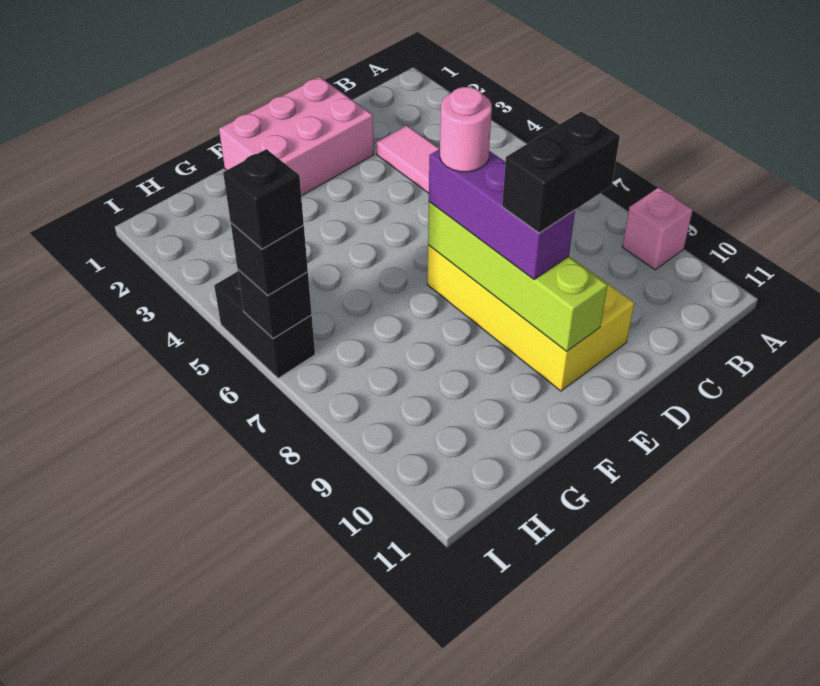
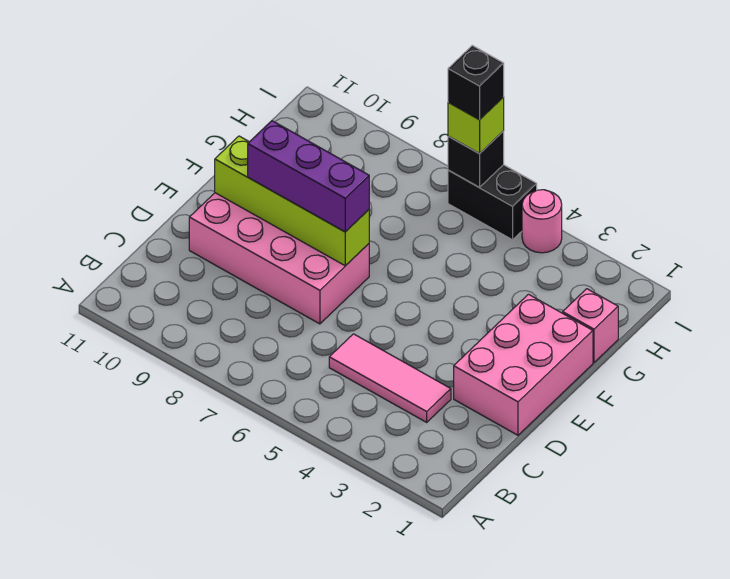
pink brick A9 level 1 -> pink brick G1 level 1
yellow brick D7:E10 level 1 -> pink brick D7:E10 level 1
black brick D9:E9 level 4 -> none
pink round brick E7 level 4 -> pink round brick I4 level 1
black brick I6 level 3 -> lime brick I6 level 3

